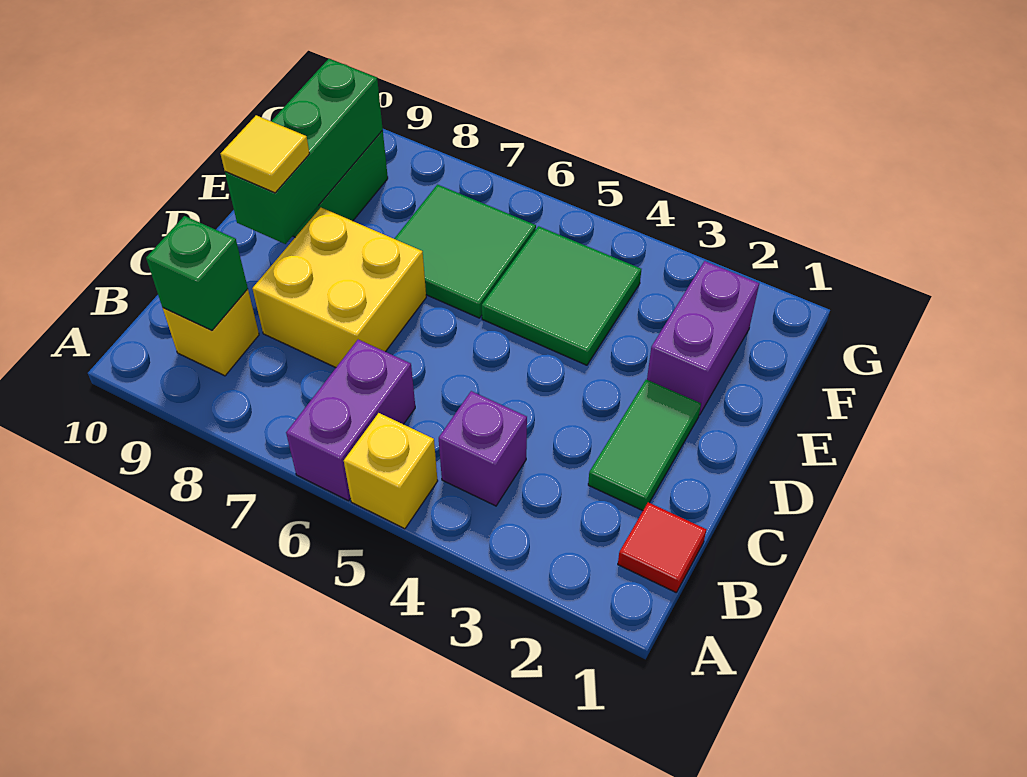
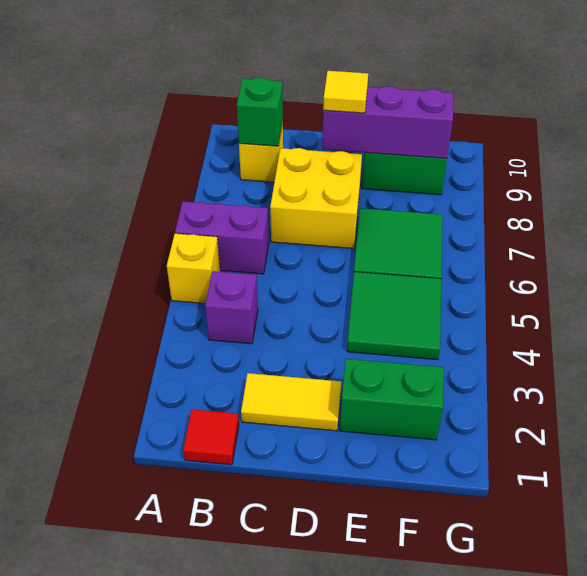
green tile C2:D2 level 1 -> yellow tile C2:D2 level 1
green brick D9:F9 level 2 -> purple brick D9:F9 level 2
purple brick E2:F2 level 1 -> green brick E2:F2 level 1

